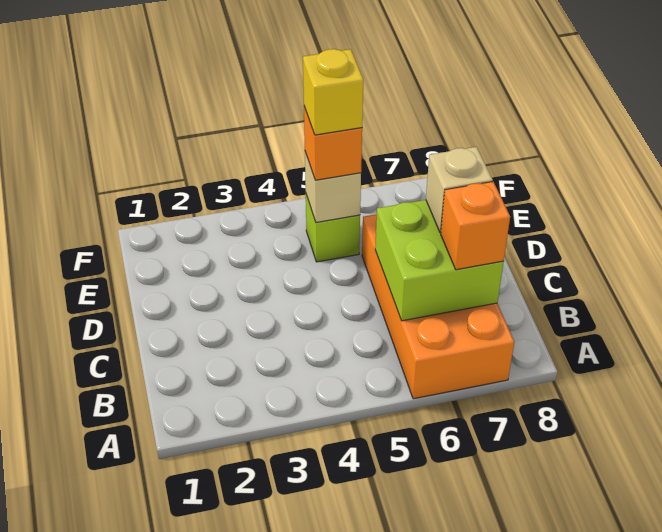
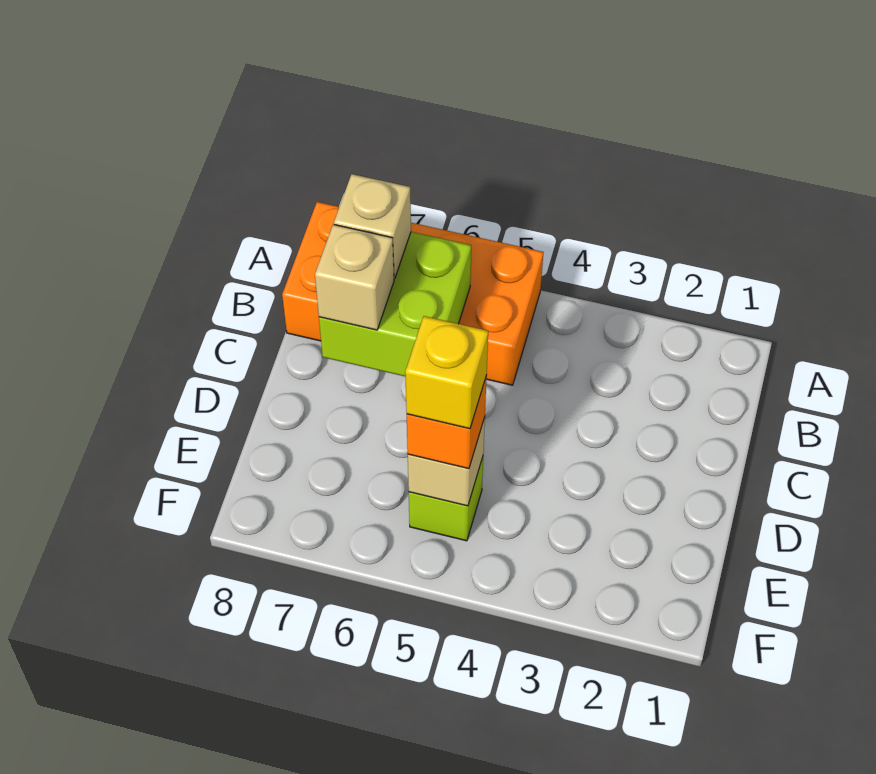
orange brick A6:D7 level 1 -> orange brick A5:B8 level 1
orange brick B7 level 3 -> tan brick B7 level 3

